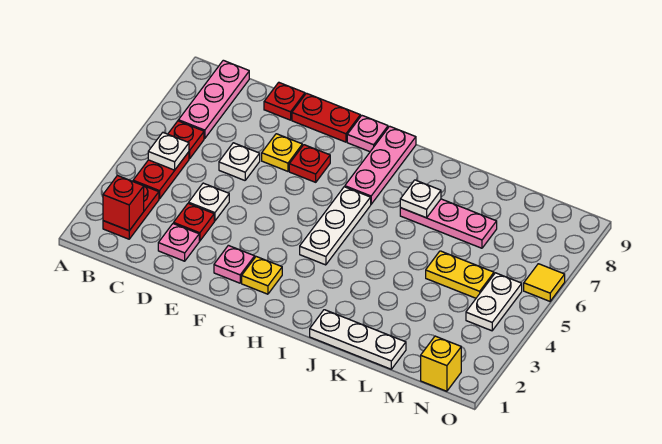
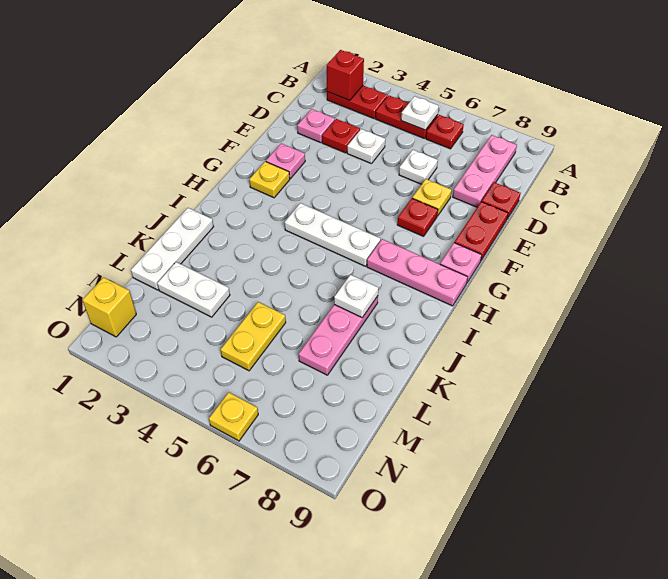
pink plate B7:B9 level 1 -> pink plate B8:D8 level 1
white plate N4:N5 level 1 -> white plate L2:L3 level 1
yellow tile O6 level 1 -> yellow plate O6 level 1

